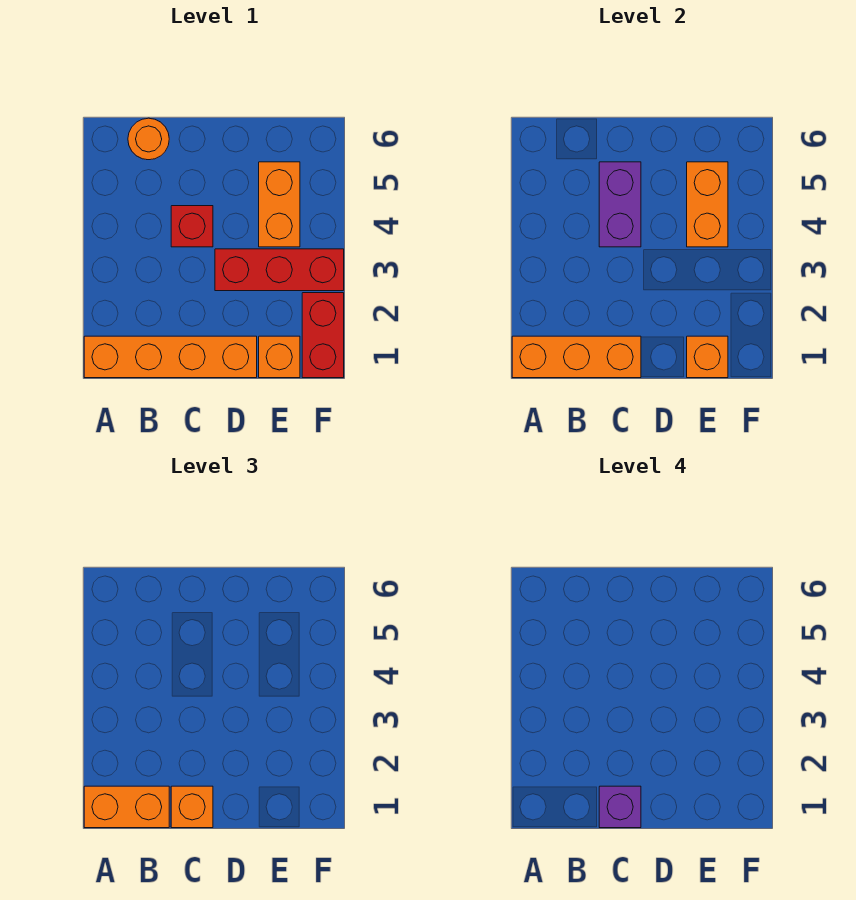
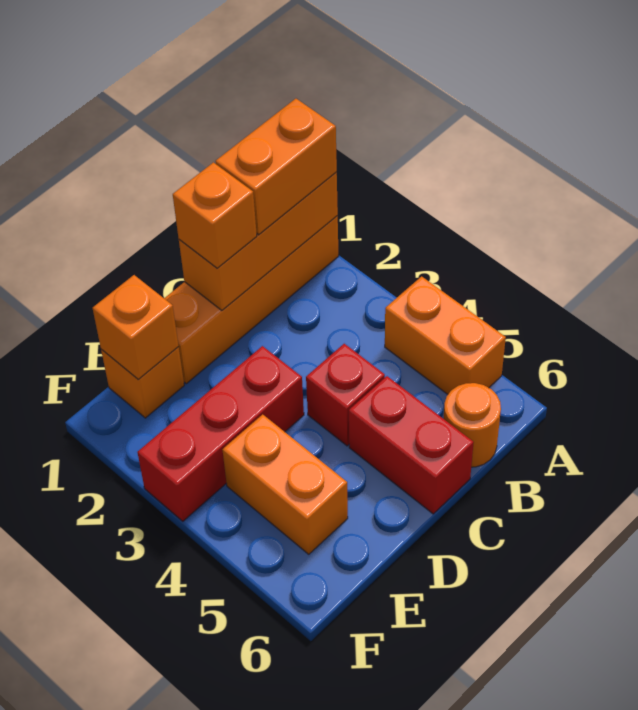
purple brick C1 level 4 -> none
purple brick C4:C5 level 2 -> none
orange brick E4:E5 level 2 -> orange brick A4:A5 level 1
red brick F1:F2 level 1 -> red brick C5:C6 level 1

